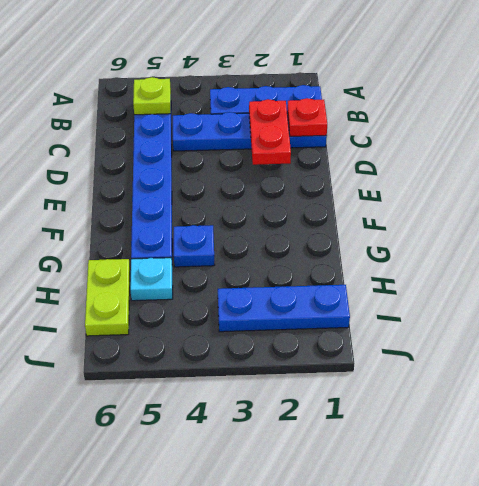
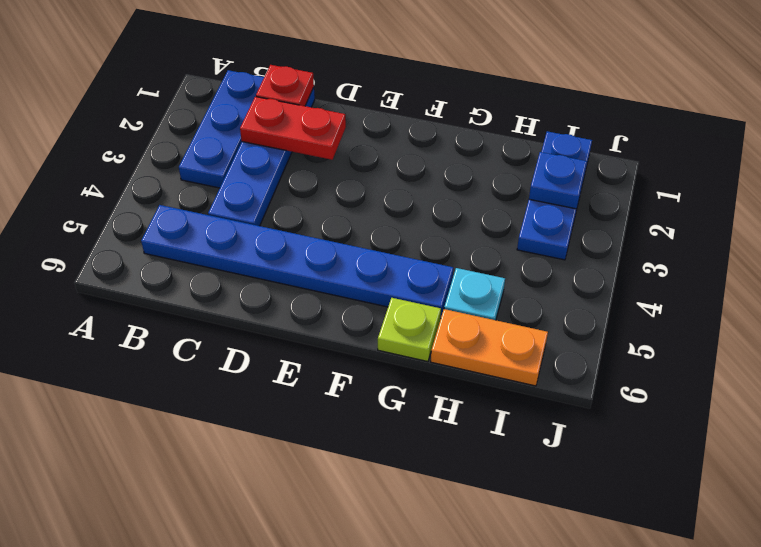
lime plate B5 level 2 -> lime plate G6 level 1
blue plate G4 level 1 -> blue plate I2 level 2
lime plate H6:I6 level 1 -> orange plate H6:I6 level 1

